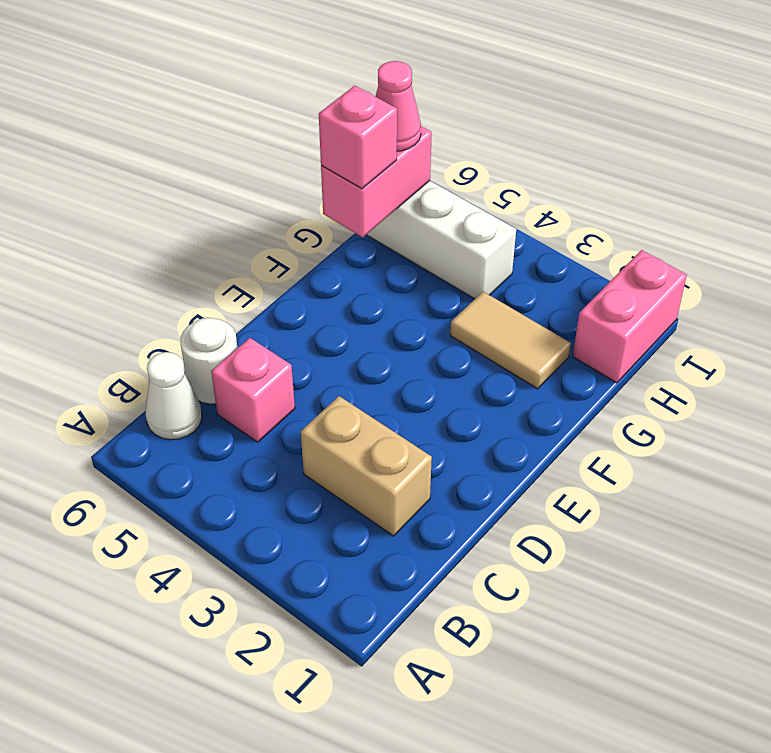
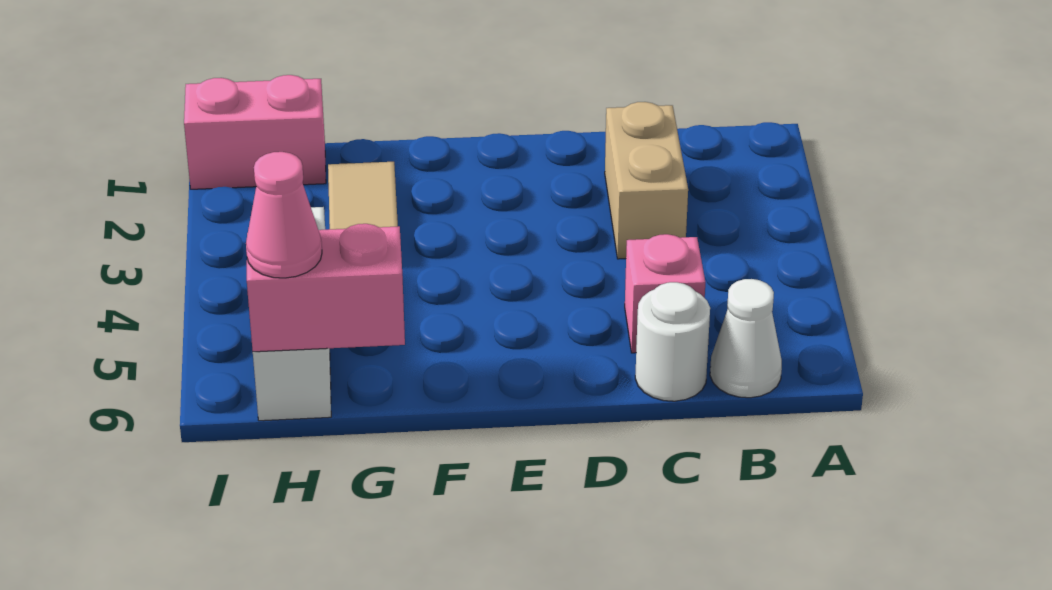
pink brick G6 level 3 -> none

